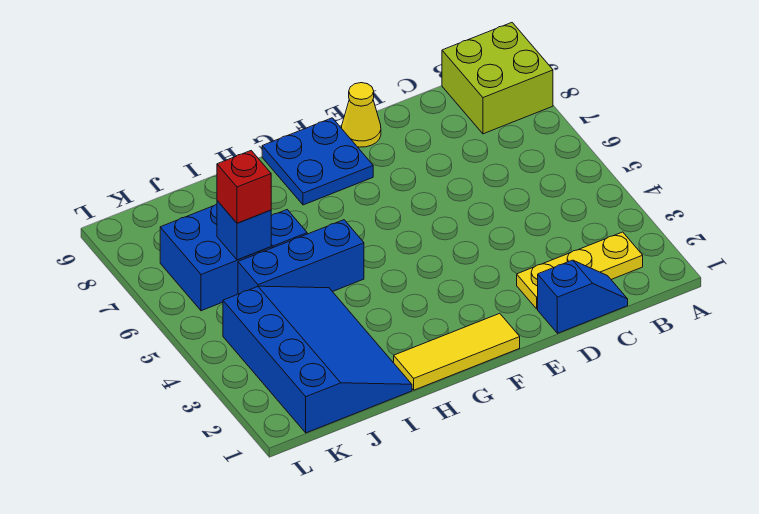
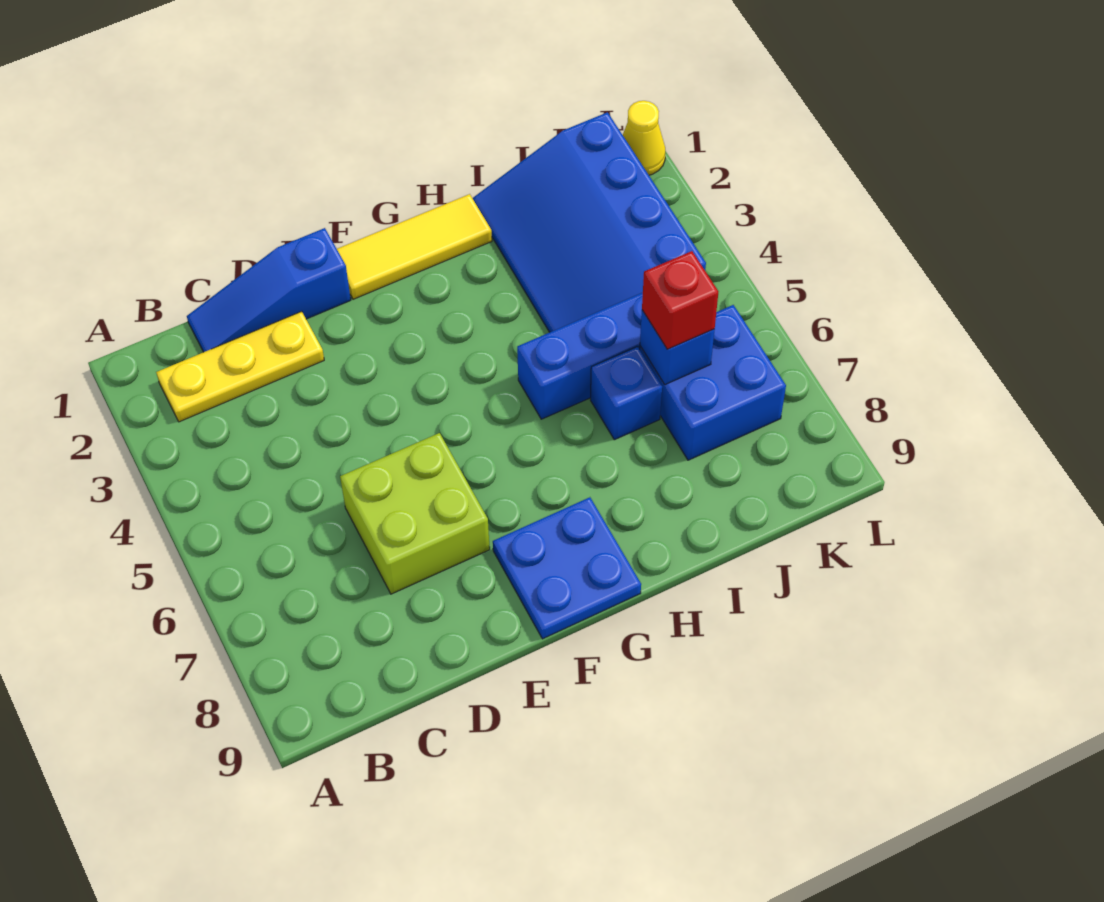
lime brick A8:B9 level 1 -> lime brick D6:E7 level 1
blue slope C1:D1 level 1 top D -> blue slope C1:E1 level 1 top E
yellow cone E9 level 1 -> yellow cone L1 level 1

